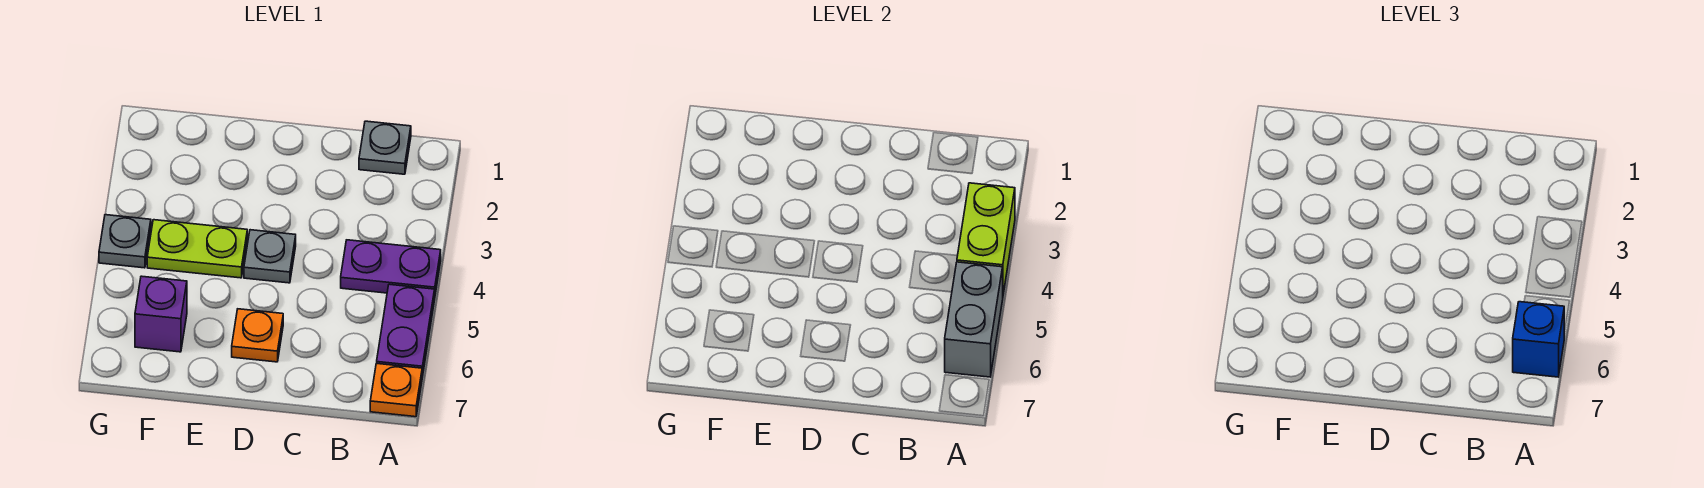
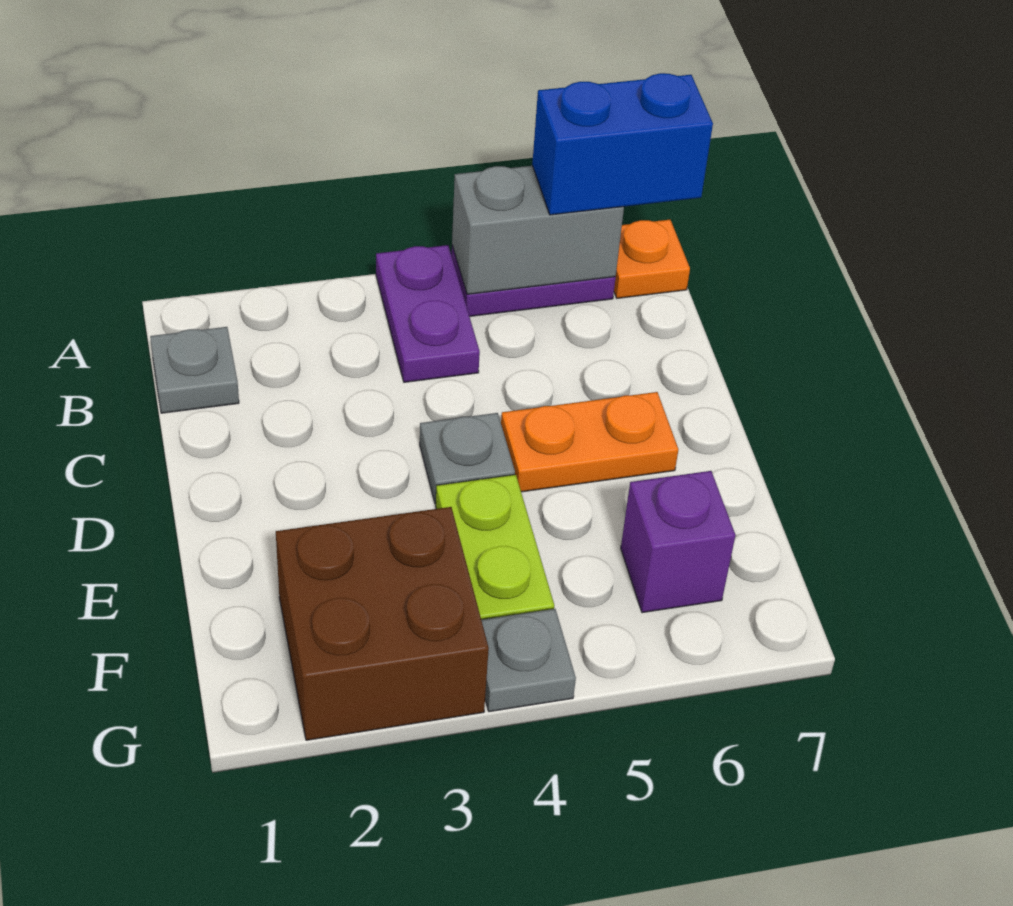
lime brick A3:A4 level 2 -> none
blue brick A6 level 3 -> blue brick A6:A7 level 3
orange plate D6 level 1 -> orange plate D5:D6 level 1
none -> brown brick F2:G3 level 1

